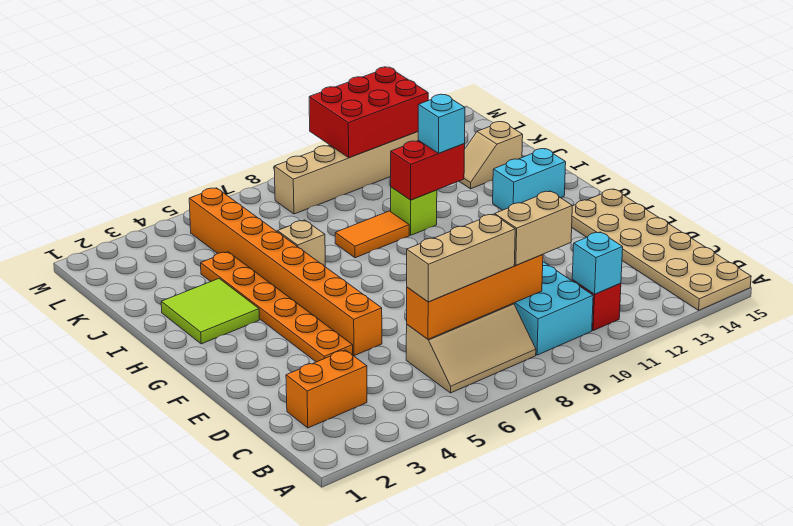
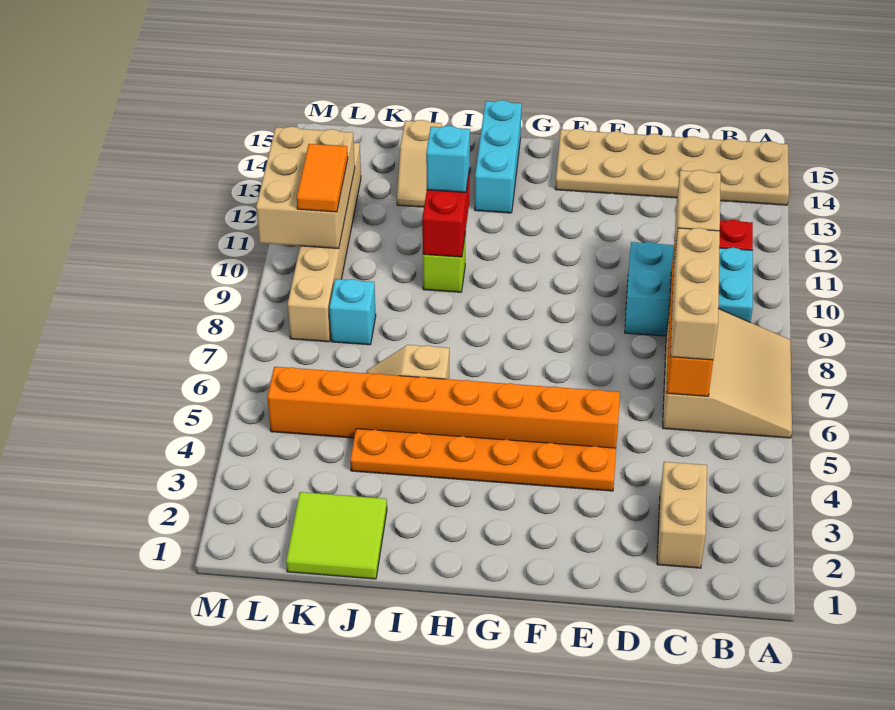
tan slope B6:C8 level 1 top C -> tan slope A6:C8 level 1 top C
cyan brick B11 level 2 -> cyan brick K8 level 1
orange brick C2:C3 level 1 -> tan brick C2:C3 level 1
lime tile H2:I3 level 1 -> lime tile J1:K2 level 1
cyan brick H13:H14 level 1 -> cyan brick H13:H15 level 1
orange tile I8:I9 level 1 -> orange tile L10:L11 level 3
red brick L10:M12 level 2 -> tan brick L10:M12 level 2

